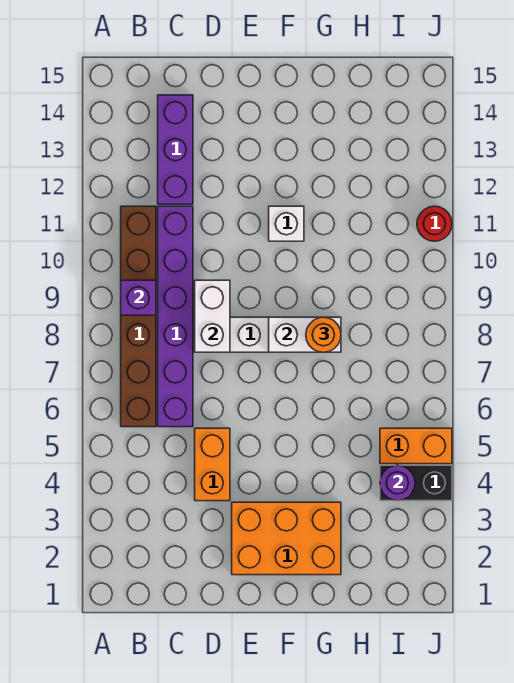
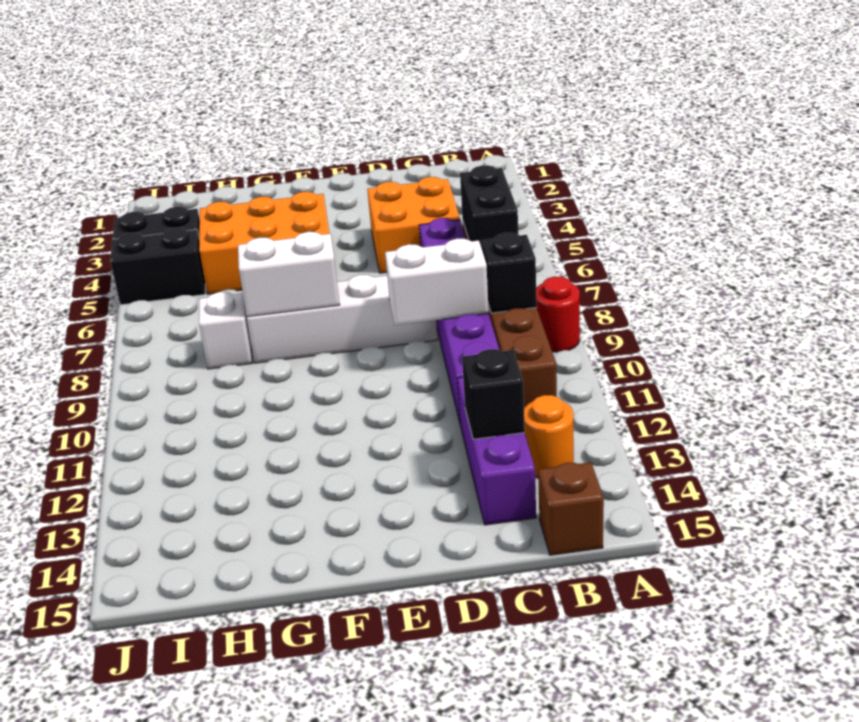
none -> black brick B6:B7 level 2
purple brick B9 level 2 -> black brick B9 level 2
none -> brown brick B15 level 1
none -> black brick C13 level 2
orange brick D4:D5 level 1 -> orange brick C4:D5 level 1
white brick D8:D9 level 2 -> white brick C9:D9 level 2
orange brick E2:G3 level 1 -> orange brick F4:H5 level 1
white brick F11 level 1 -> white brick H8 level 1
orange round brick G8 level 3 -> orange round brick B13 level 1
purple round brick I4 level 2 -> none
orange brick I5:J5 level 1 -> black brick I5:J5 level 1
red round brick J11 level 1 -> red round brick A9 level 1

